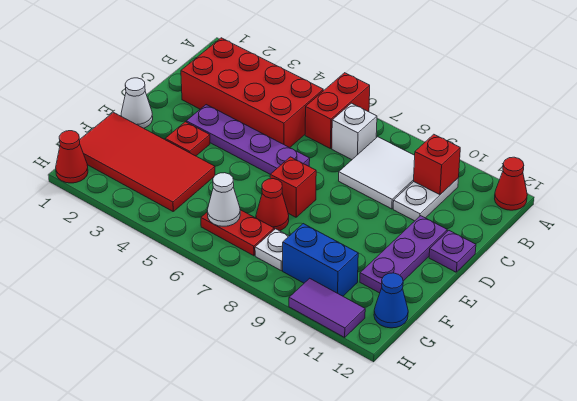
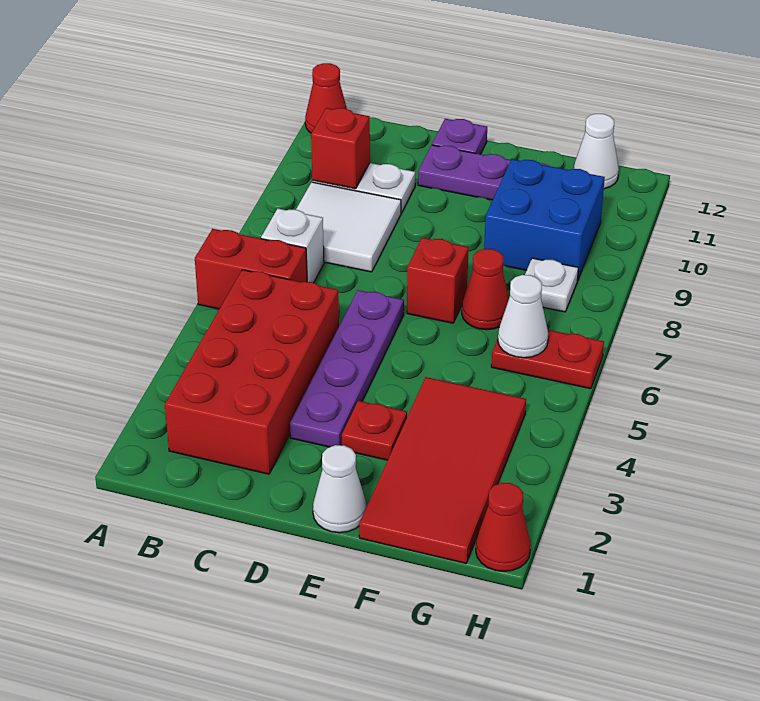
red plate G6:G7 level 1 -> red plate G6:H6 level 1
blue brick G9:G10 level 1 -> blue brick F9:G10 level 1
blue cone G12 level 1 -> white cone G12 level 1
purple tile H10:H11 level 1 -> none

